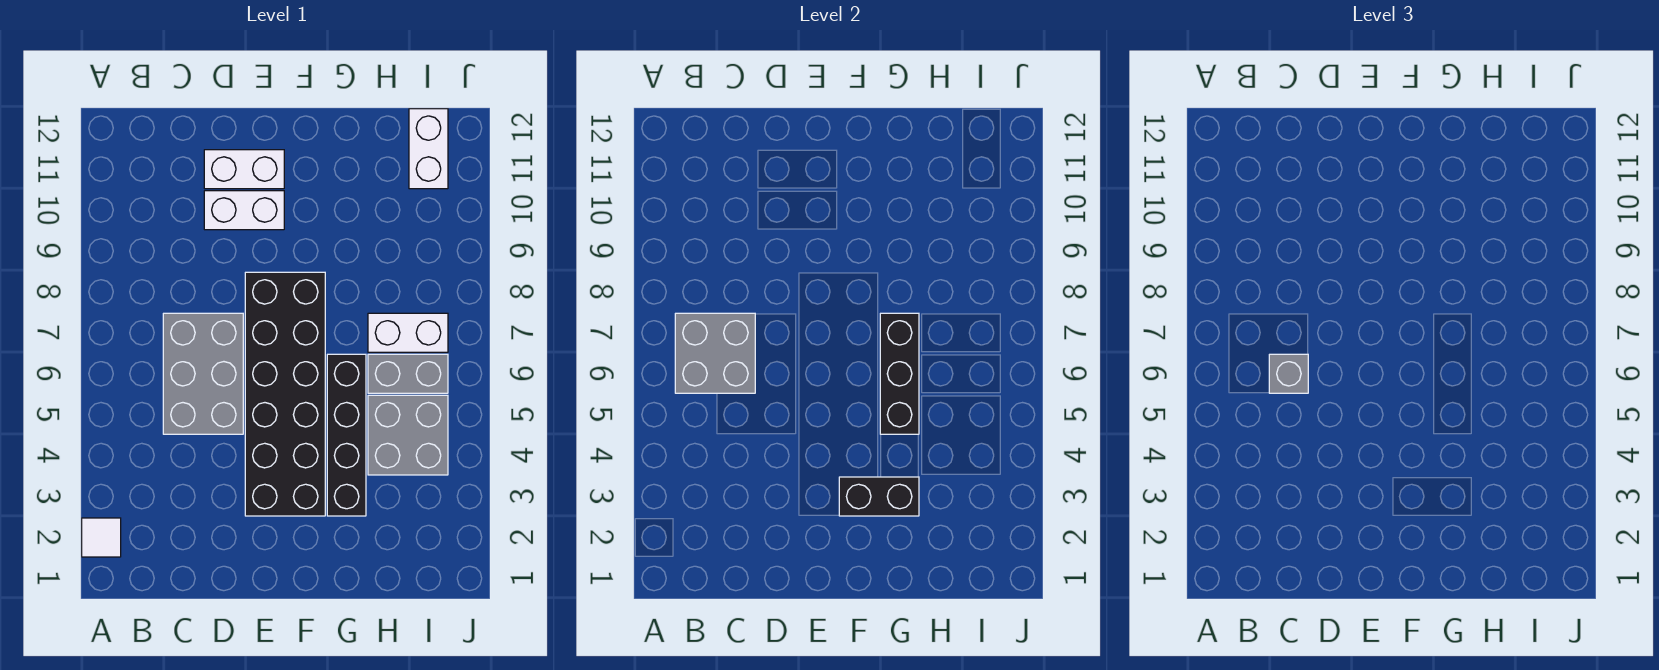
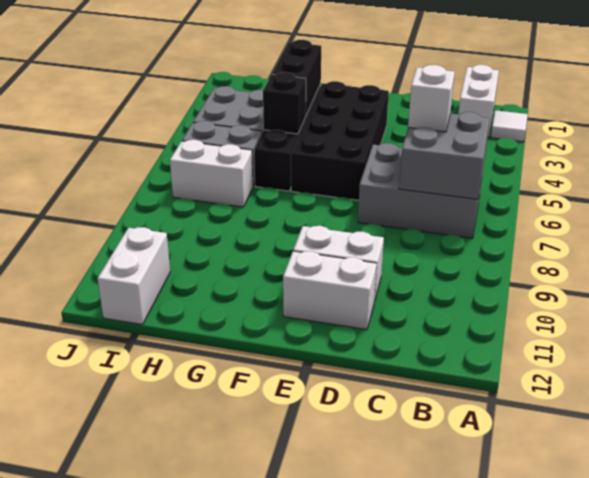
none -> white brick B1:B2 level 1
grey brick C5:D7 level 1 -> grey brick B6:D7 level 1
grey brick C6 level 3 -> white brick C6 level 3
black brick E3:F8 level 1 -> black brick E3:F6 level 1
black brick F3:G3 level 2 -> black brick G3:G4 level 2
black brick G5:G7 level 2 -> black brick G5 level 2

